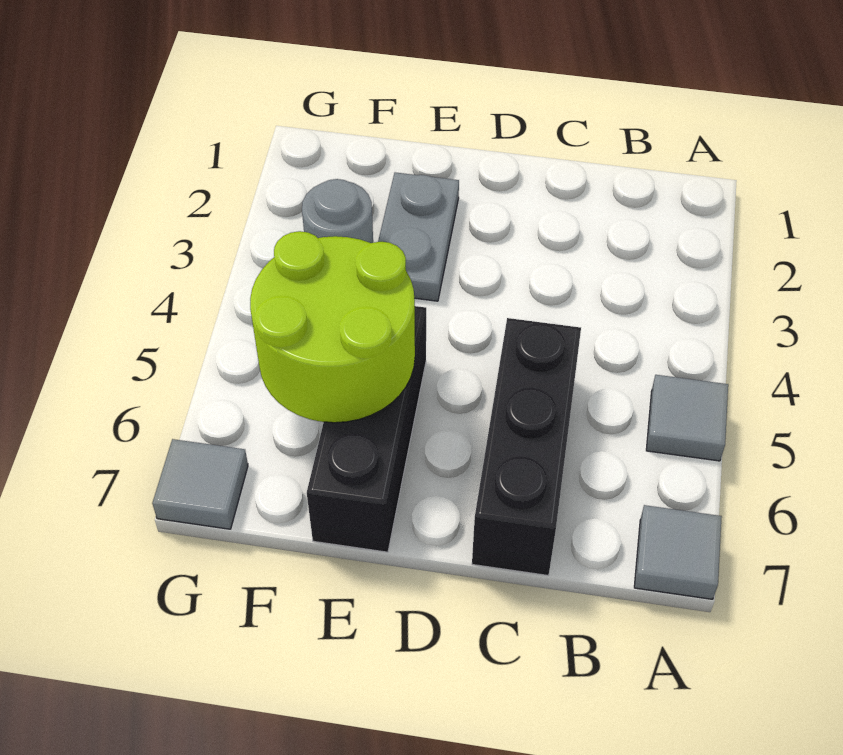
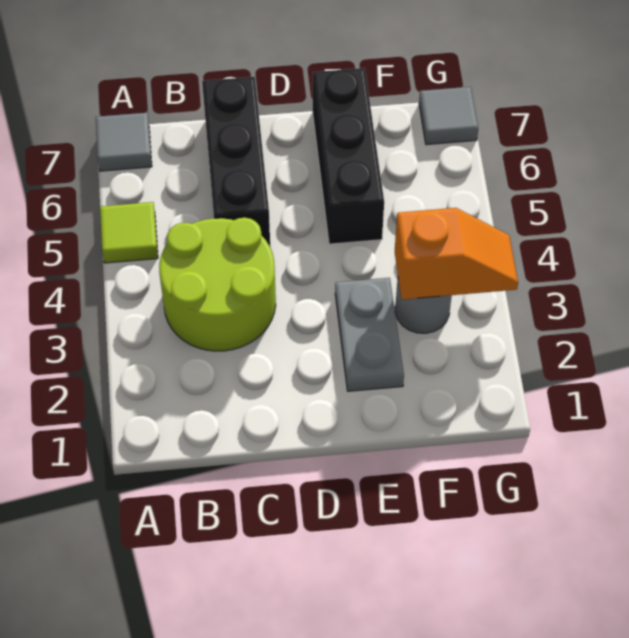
grey tile A5 level 1 -> lime tile A5 level 1
lime round brick E5:F6 level 2 -> lime round brick B3:C4 level 1
none -> orange slope F3:G3 level 2 top F

